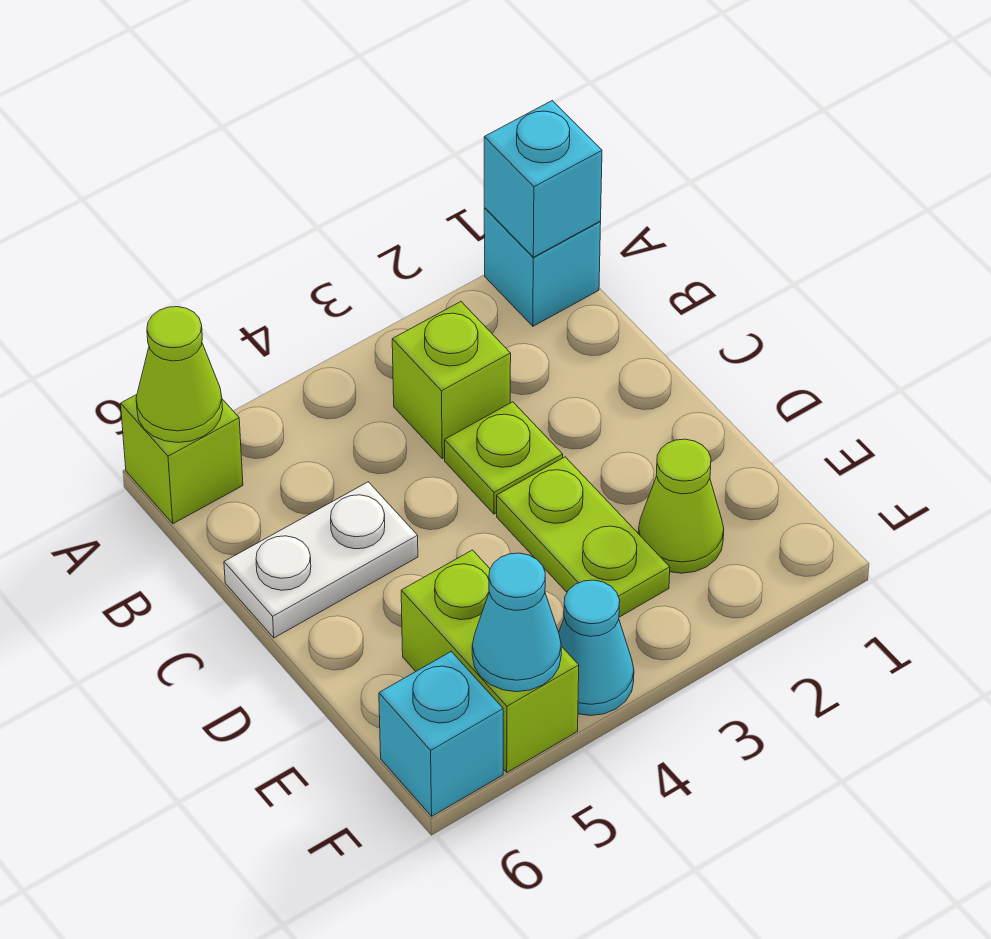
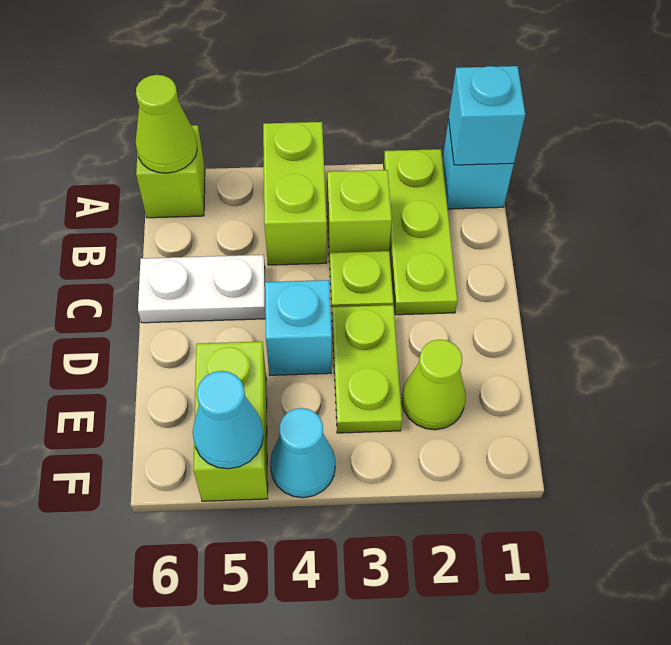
none -> lime plate A2:C2 level 1
none -> lime brick A4:B4 level 1
cyan brick F6 level 1 -> cyan brick D4 level 1

